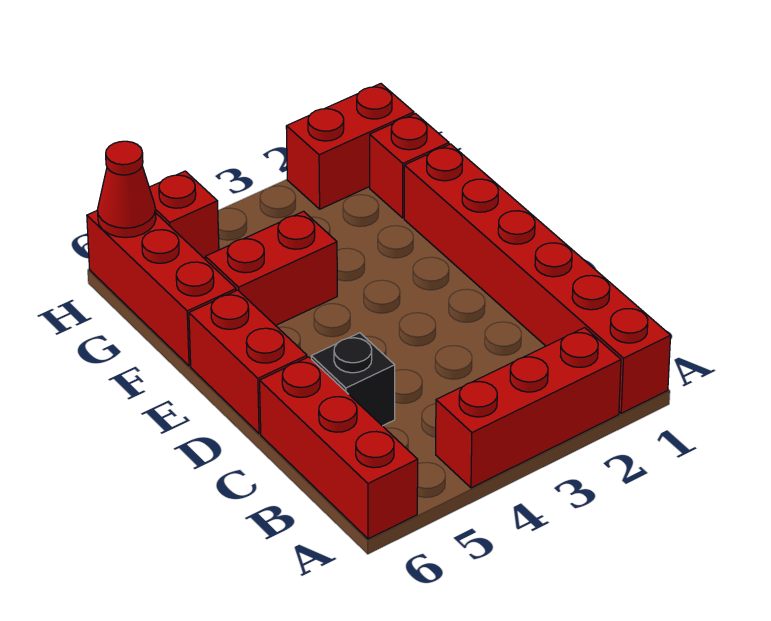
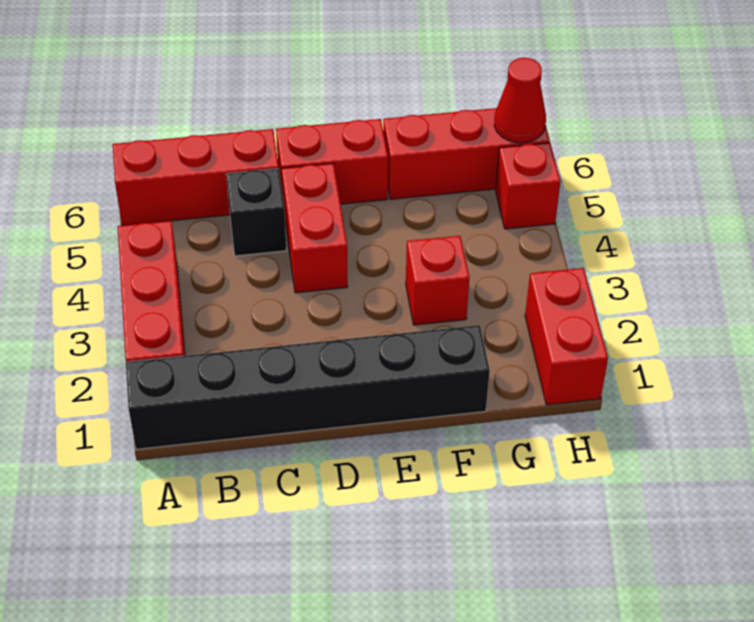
red brick A1:F1 level 1 -> black brick A1:F1 level 1
red brick F4:F5 level 1 -> red brick D4:D5 level 1
red brick G1 level 1 -> red brick F3 level 1

